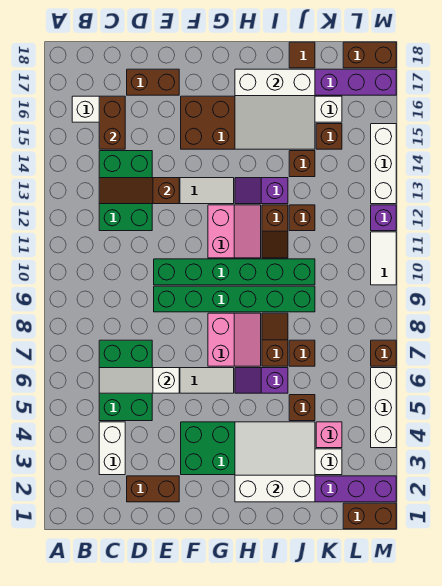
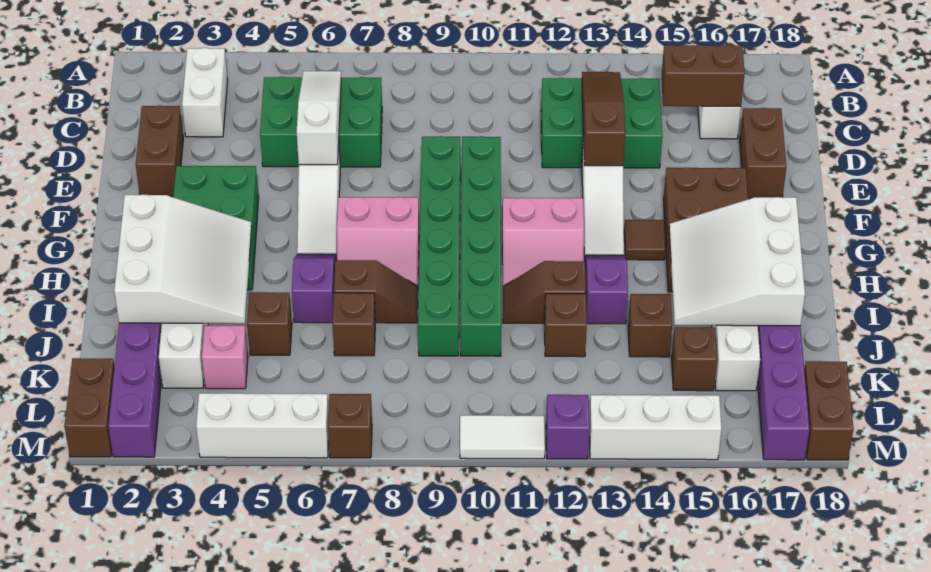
white brick C3:C4 level 1 -> white brick B3:C3 level 1
brown tile J18 level 1 -> brown tile G14 level 1

